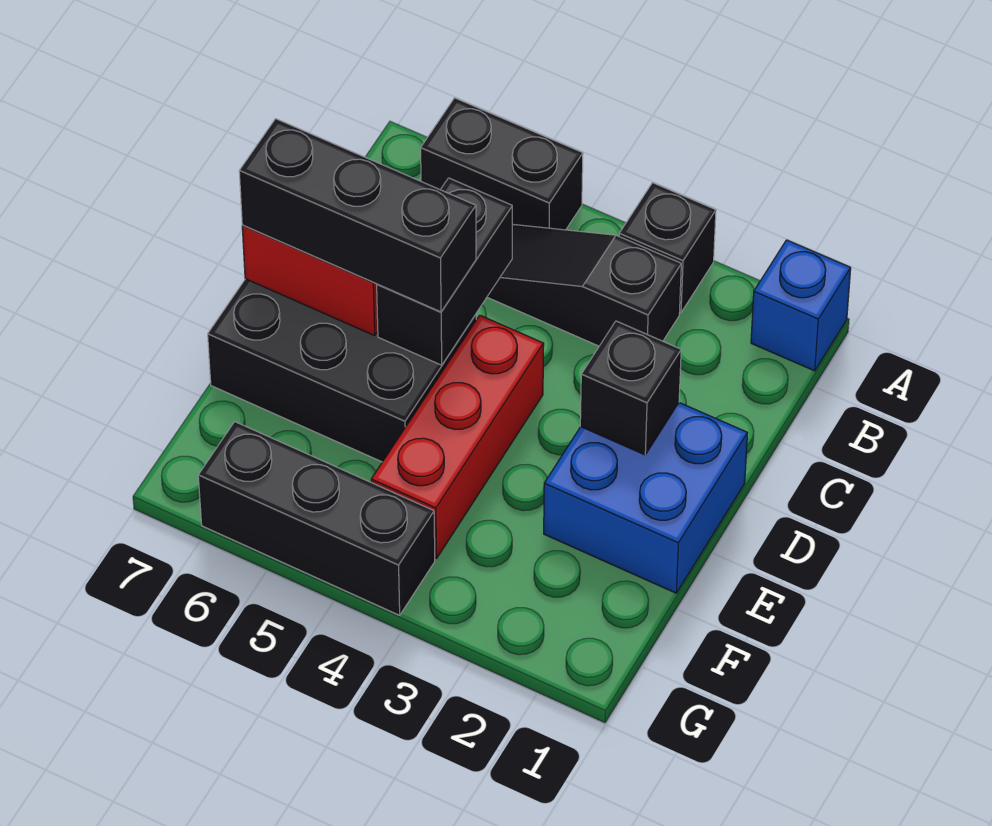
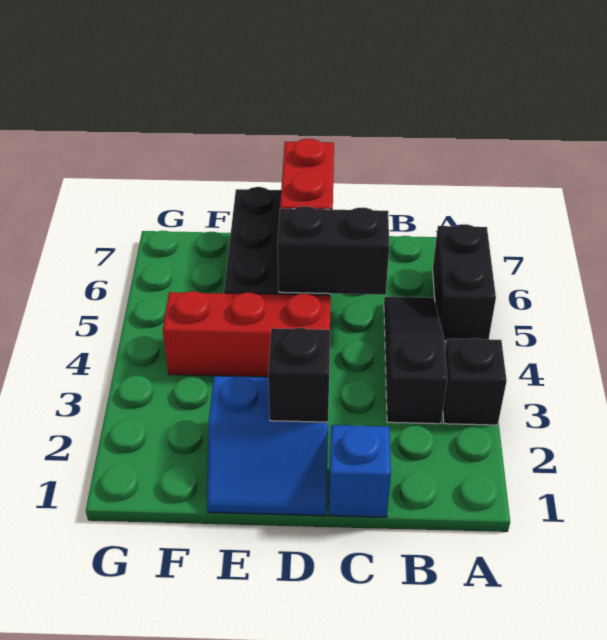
blue brick A1 level 1 -> blue brick C1 level 1
blue brick D1:E2 level 1 -> blue slope D1:E2 level 1 top 2
black brick D5:D7 level 3 -> none
black brick G4:G6 level 1 -> none

